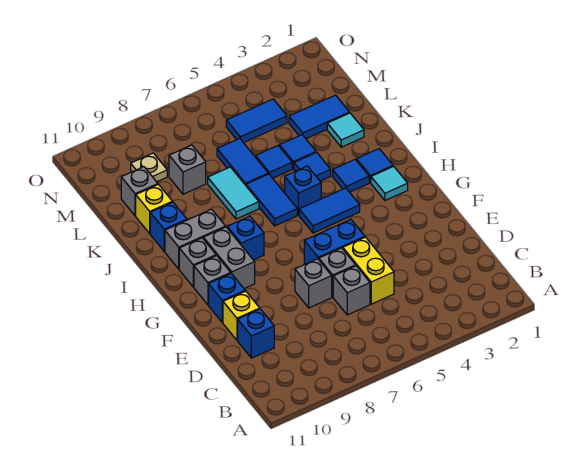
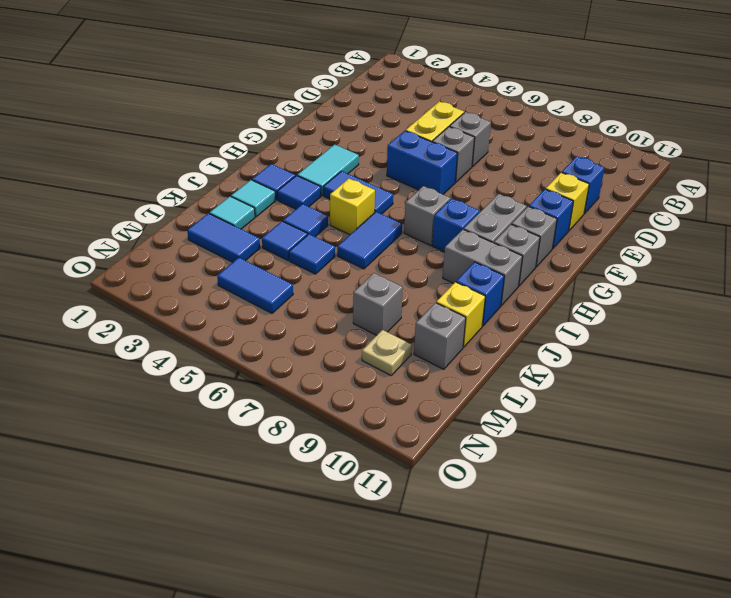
grey brick E7 level 1 -> grey brick H7 level 1
cyan tile H2 level 1 -> cyan tile J2 level 1
blue brick I5 level 1 -> yellow brick I5 level 1
cyan tile J7:K7 level 1 -> cyan tile G3:H3 level 1
blue tile K6:L6 level 1 -> none

